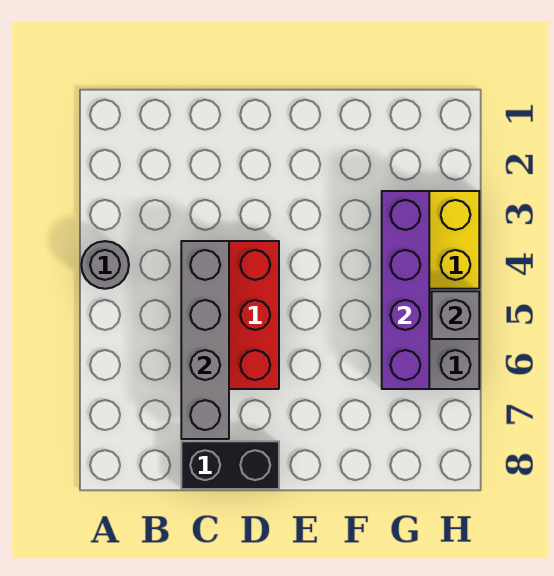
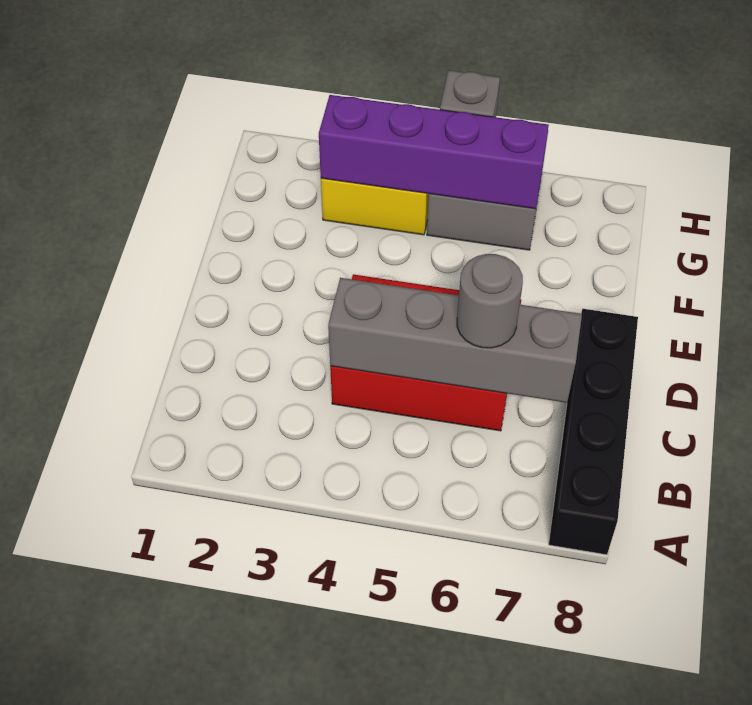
grey round brick A4 level 1 -> grey round brick C6 level 3
black brick C8:D8 level 1 -> black brick A8:D8 level 1

